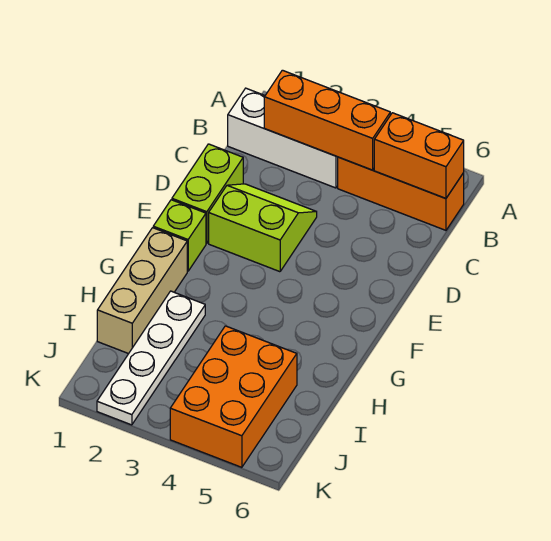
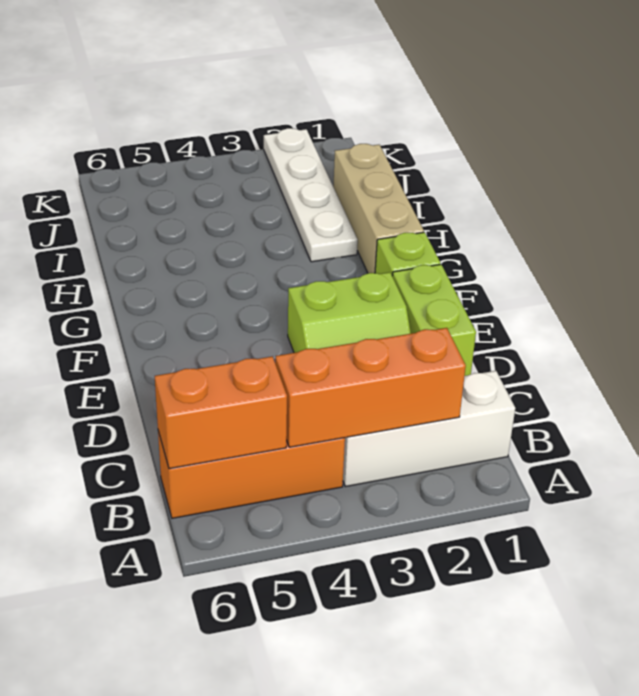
orange brick I4:K5 level 1 -> none

